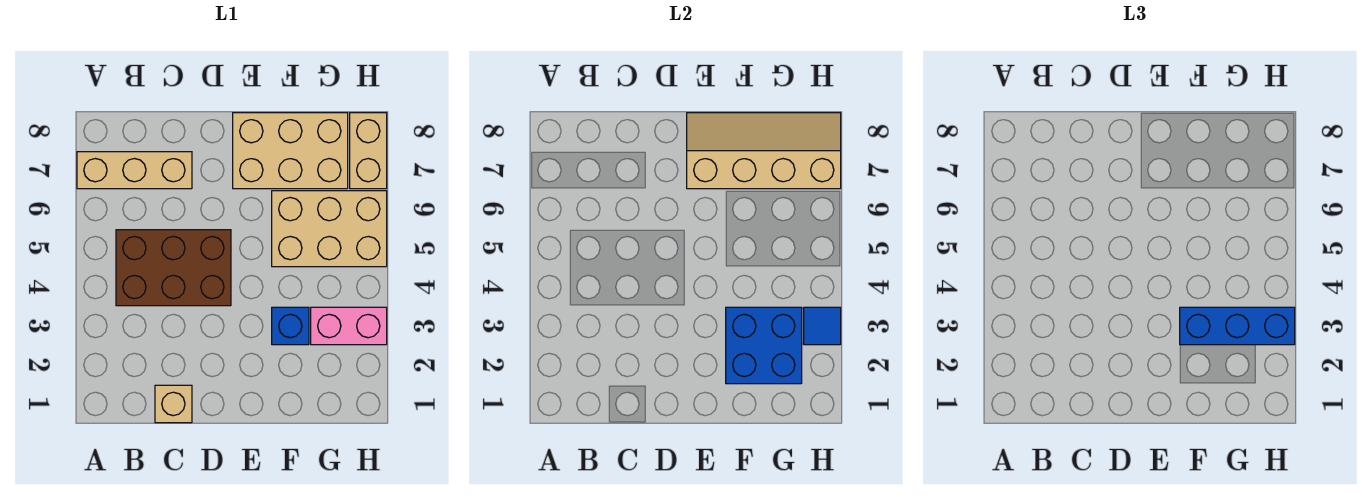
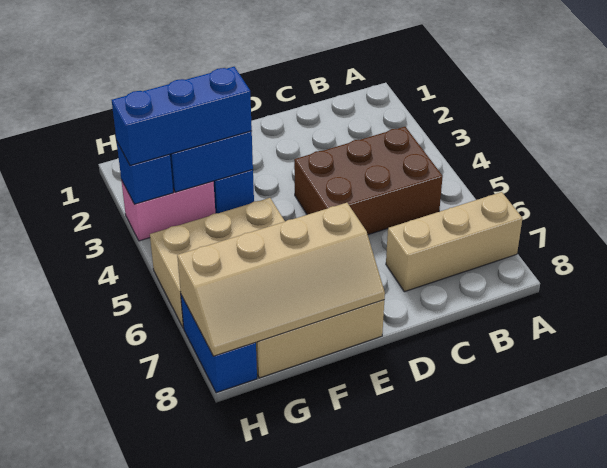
tan brick C1 level 1 -> none
blue tile H3 level 2 -> blue brick H3 level 2
tan brick H7:H8 level 1 -> blue brick H7:H8 level 1

